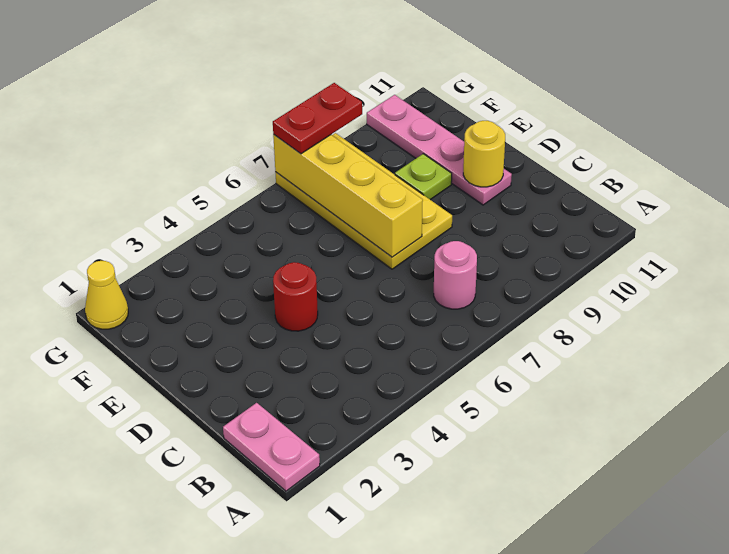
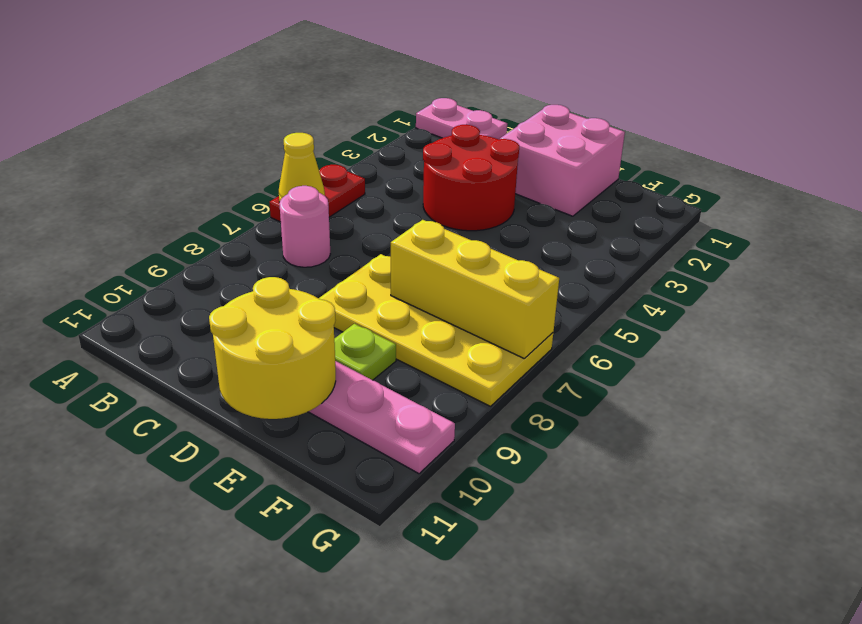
none -> pink brick D1:E2 level 1
red round brick D4 level 1 -> red round brick C3:D4 level 1
yellow brick D7:G7 level 2 -> yellow brick E7:G7 level 2
yellow round brick D10 level 2 -> yellow round brick D10:E11 level 2
yellow cone G1 level 1 -> yellow cone A6 level 2
red plate G7:G8 level 3 -> red plate A5:A6 level 1

